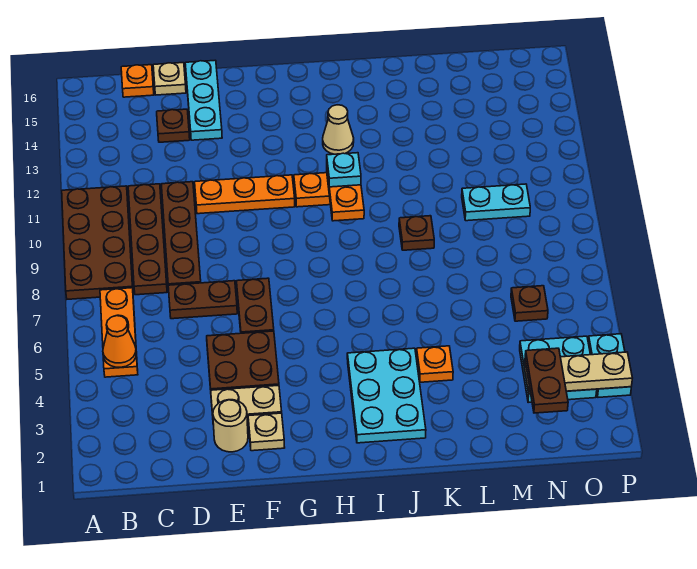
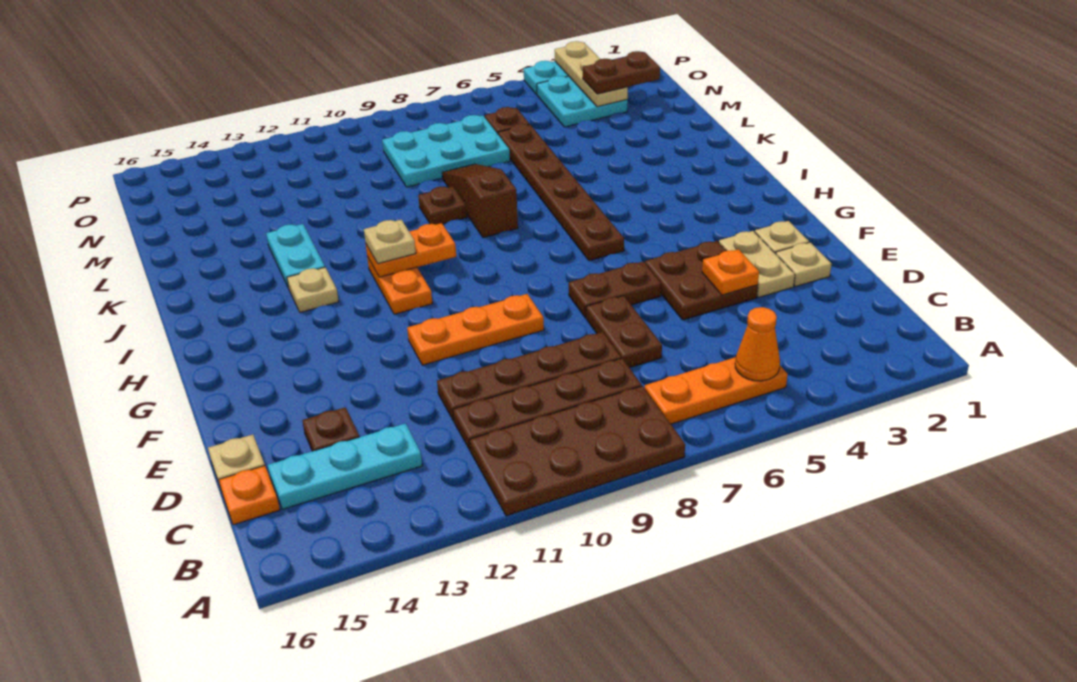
tan round brick E2 level 1 -> tan plate E2 level 1
orange plate E11:G11 level 1 -> orange plate F9:F11 level 1
cyan plate E14:E16 level 1 -> cyan plate C13:C15 level 1
none -> brown plate H6:M6 level 1
cyan plate I2:J4 level 1 -> cyan plate M7:N9 level 1
cyan plate I11 level 3 -> tan plate I11 level 3
tan cone I13 level 1 -> tan plate I13 level 1
none -> brown slope J8:L8 level 1 top J
orange plate K4 level 1 -> orange plate E4 level 2
cyan plate M10:N10 level 1 -> cyan plate J13:K13 level 1

